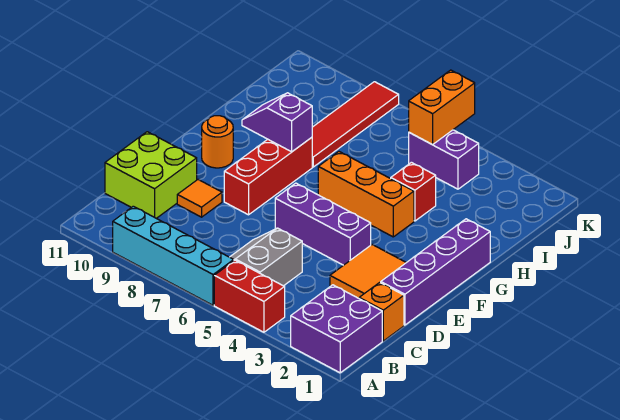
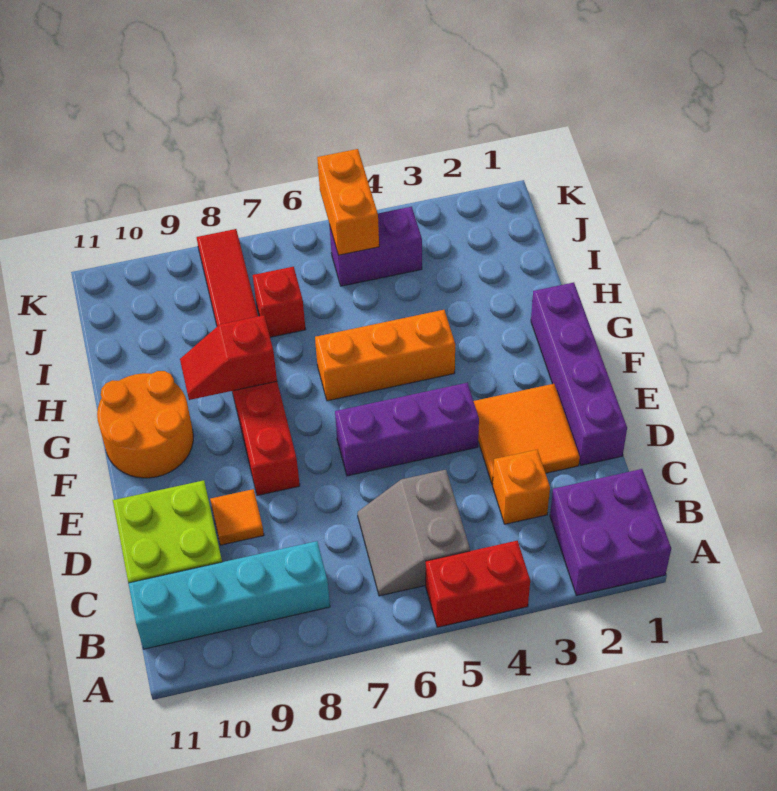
cyan brick A6:A9 level 1 -> cyan brick B8:B11 level 1
orange brick C1 level 1 -> orange brick C3 level 1
orange round brick F10 level 1 -> orange round brick F10:G11 level 1
purple slope G8:G9 level 2 top 8 -> red slope G8:G9 level 2 top 8
red brick H4 level 1 -> red brick I7 level 1

